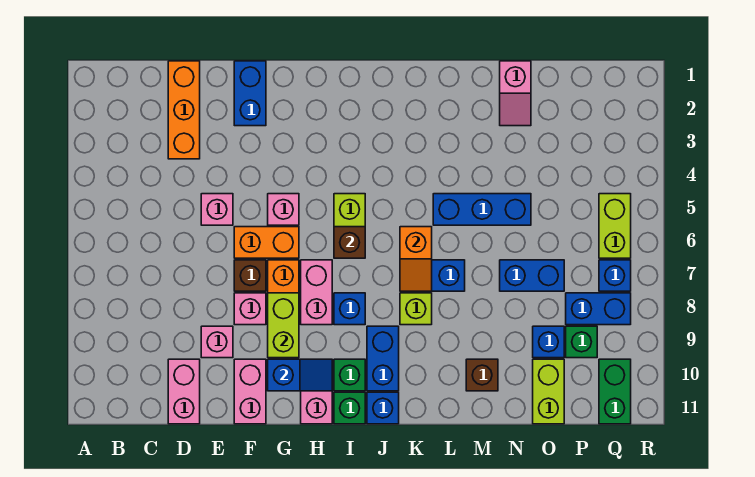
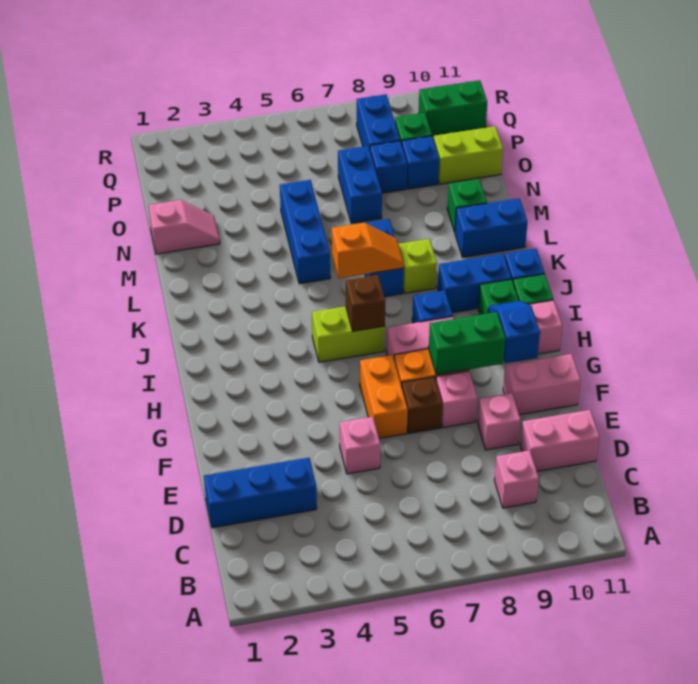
orange brick D1:D3 level 1 -> blue brick D1:D3 level 1
blue brick F1:F2 level 1 -> blue brick L10:L11 level 1
pink brick G5 level 1 -> pink brick C9 level 1
lime brick G8:G9 level 2 -> green brick G8:G9 level 2
brown brick M10 level 1 -> green brick M10 level 1
lime brick Q5:Q6 level 1 -> none
blue brick Q7 level 1 -> blue brick O8 level 1

